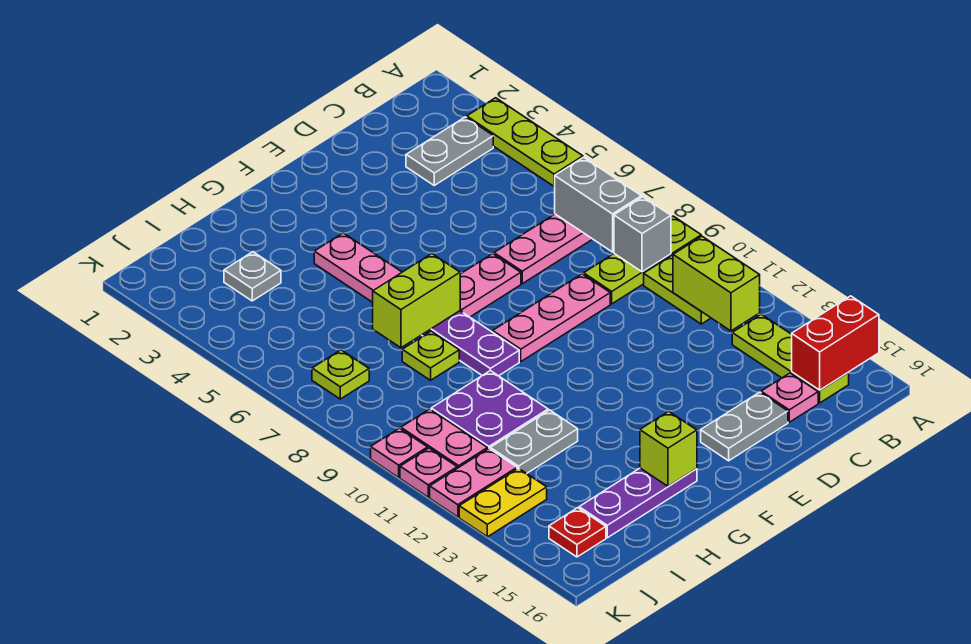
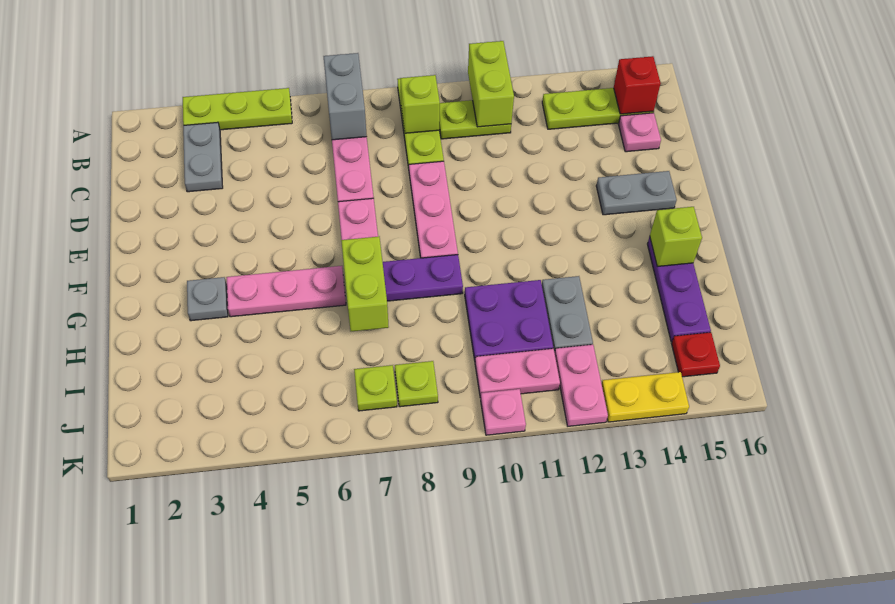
red brick A15:B15 level 2 -> red brick B15 level 2
grey brick B7:B8 level 2 -> grey brick A7:B7 level 2
grey brick B9 level 2 -> lime brick B9 level 2
lime brick B11:B12 level 2 -> lime brick A11:B11 level 2
grey plate D15:E15 level 1 -> grey plate E14:E15 level 1
lime plate H8 level 1 -> lime plate J8 level 1
grey plate I3 level 1 -> grey plate G3 level 1
yellow plate J13:K13 level 1 -> yellow plate K13:K14 level 1
pink plate K11 level 1 -> none

